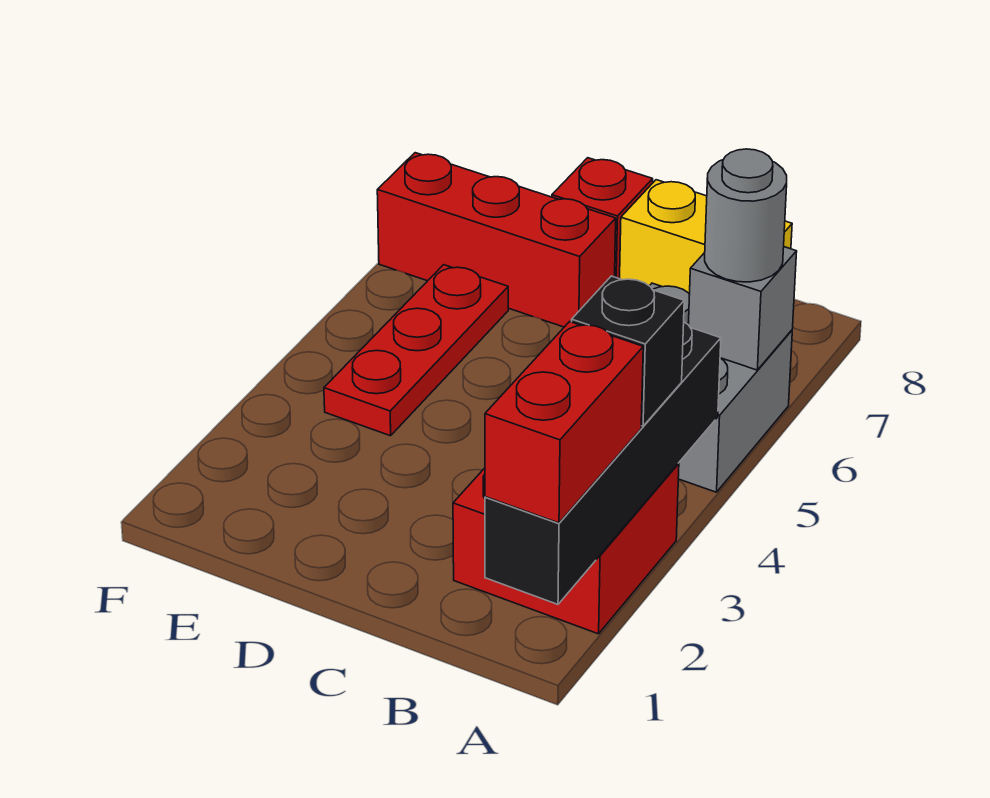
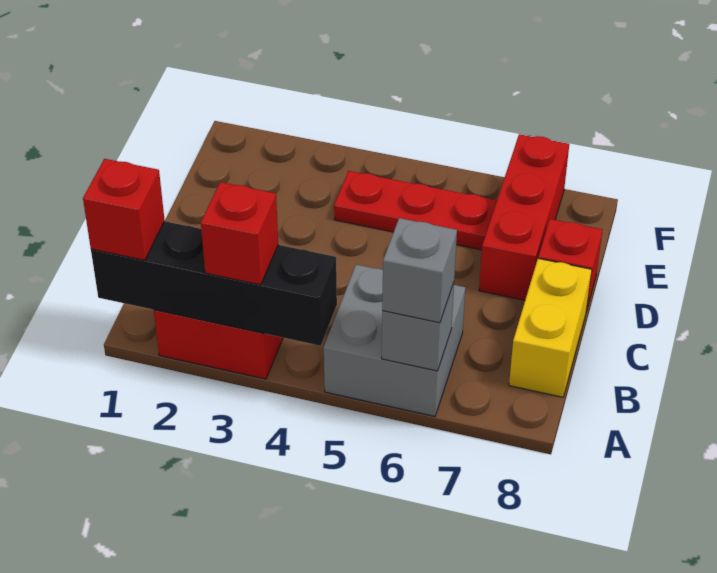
red brick A1:A2 level 3 -> red brick A1 level 3
black brick A3 level 3 -> red brick A3 level 3
grey round brick A6 level 3 -> grey brick A6 level 3

